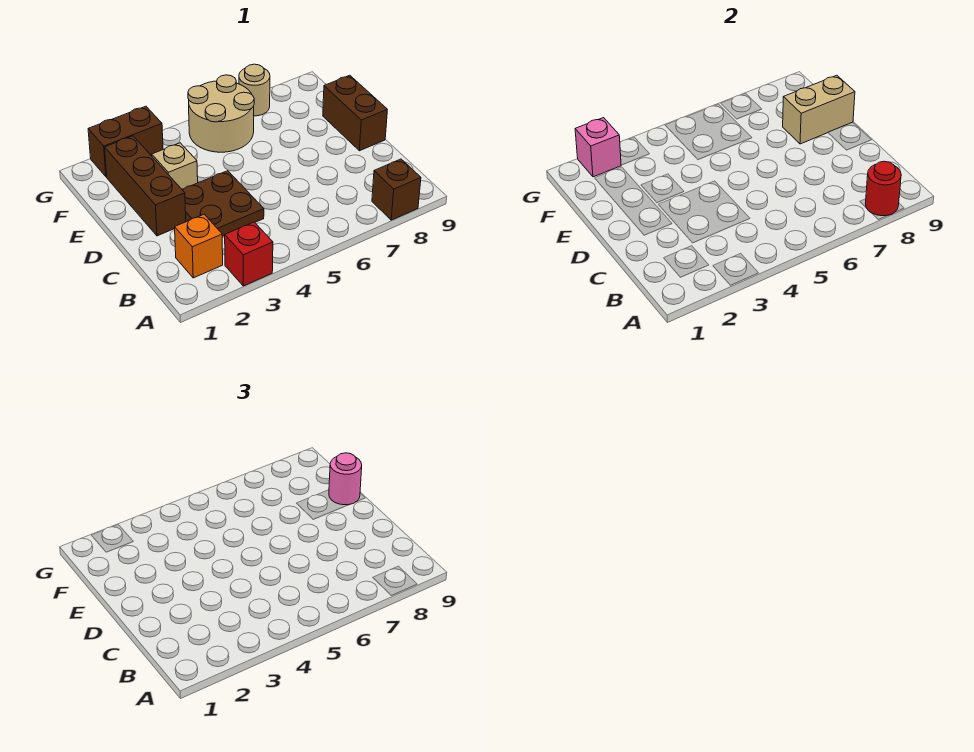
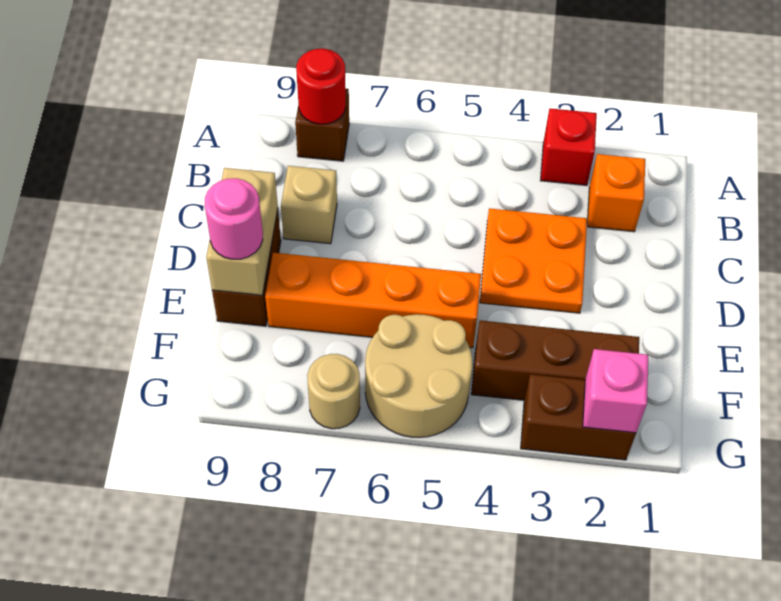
brown plate C3:D4 level 1 -> orange plate C3:D4 level 1
brown brick D2:F2 level 1 -> brown brick F2:F4 level 1
tan brick E3 level 1 -> tan brick C8 level 1
none -> orange brick E5:E8 level 1
tan brick E8:E9 level 2 -> tan brick D9:E9 level 2

